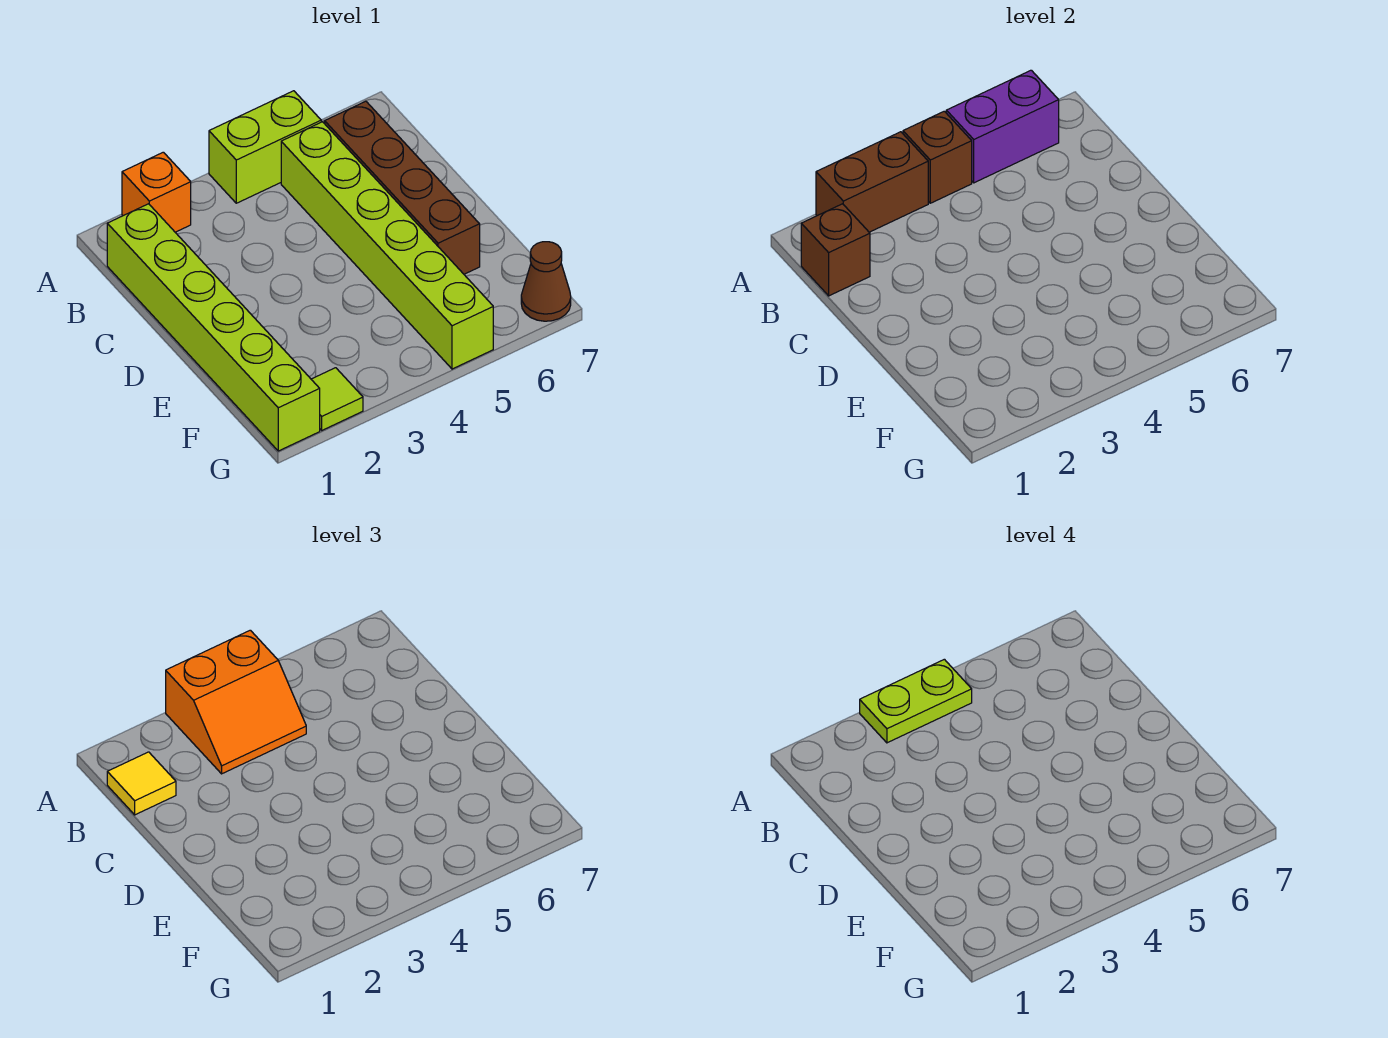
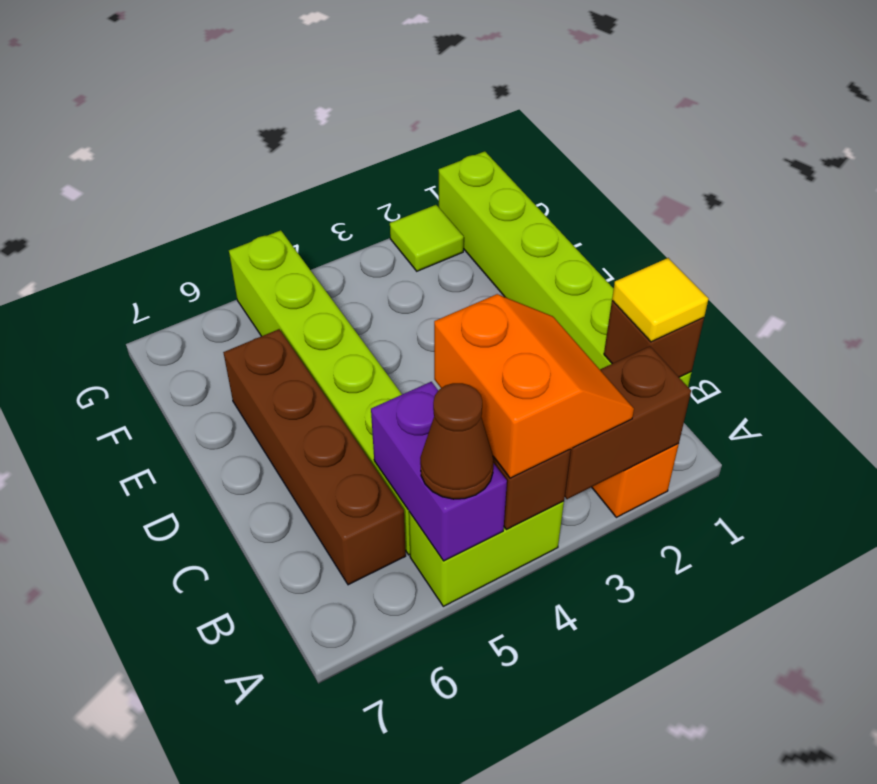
orange slope A3:B4 level 3 top A -> orange slope A3:B4 level 3 top 4
lime plate A3:A4 level 4 -> none
purple brick A5:A6 level 2 -> purple brick A5:B5 level 2
brown cone G7 level 1 -> brown cone A5 level 3

